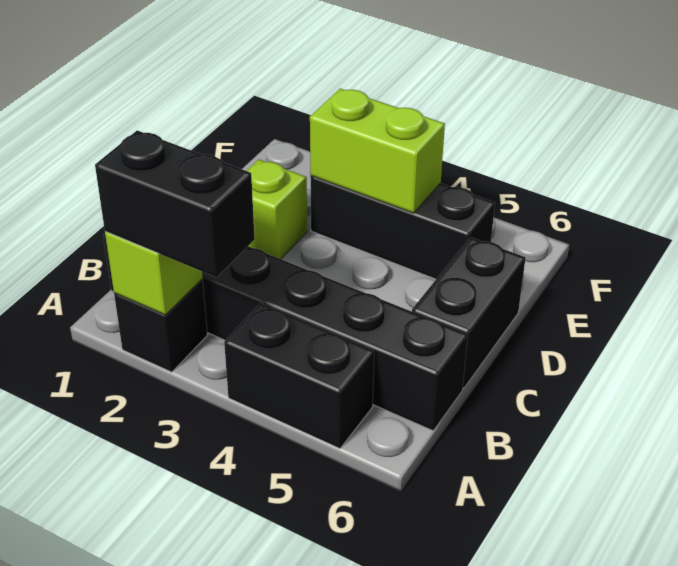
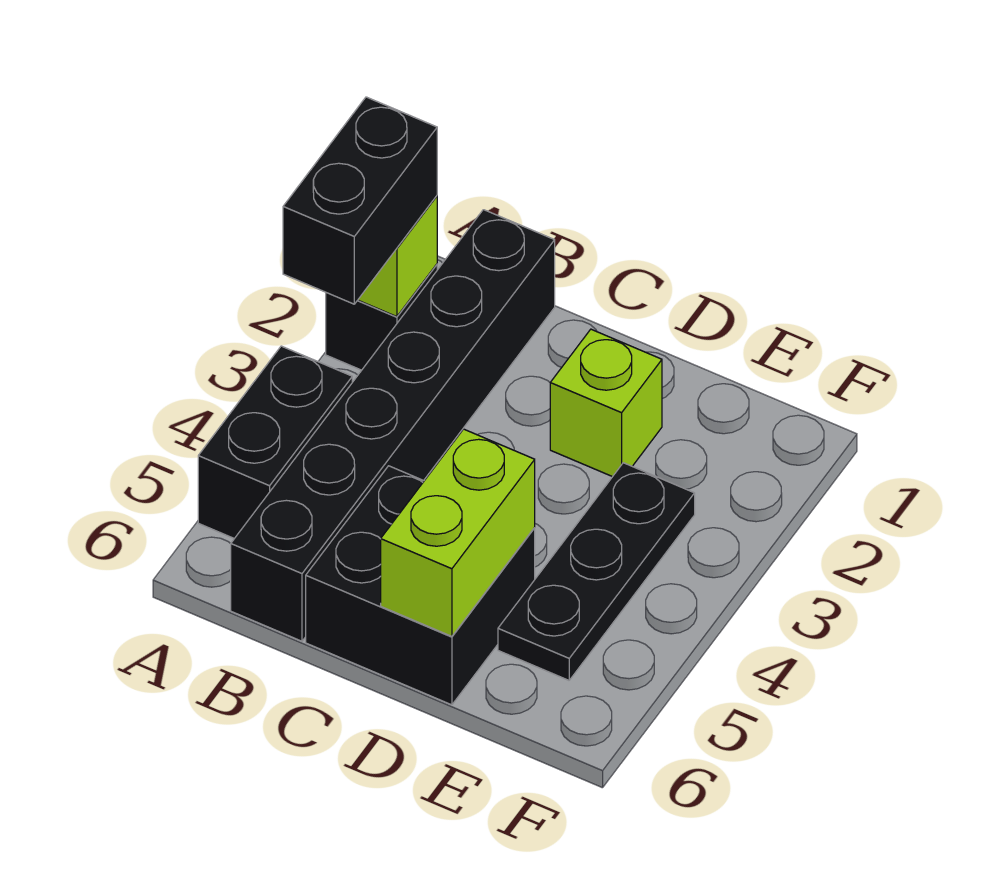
black brick C6:D6 level 1 -> black brick C5:D6 level 1
black brick E3:E5 level 1 -> black plate E3:E5 level 1
lime brick E3:E4 level 2 -> lime brick D5:D6 level 2

